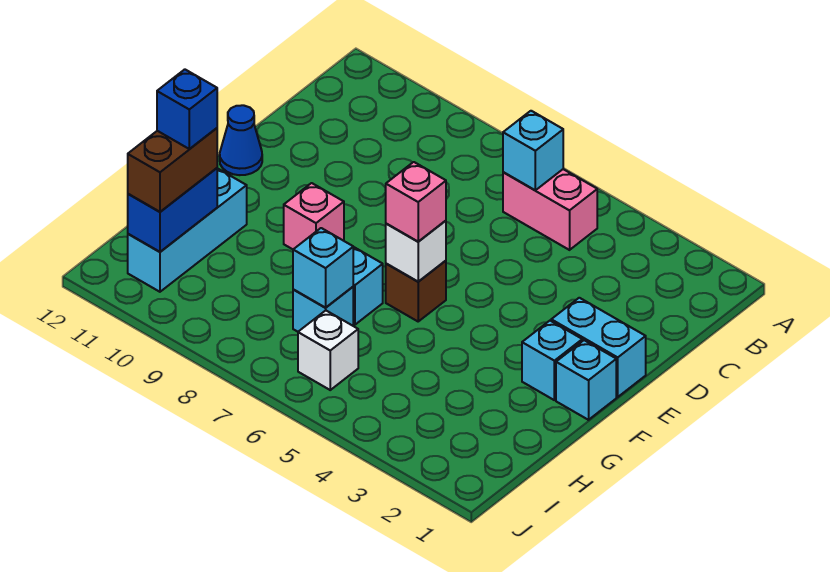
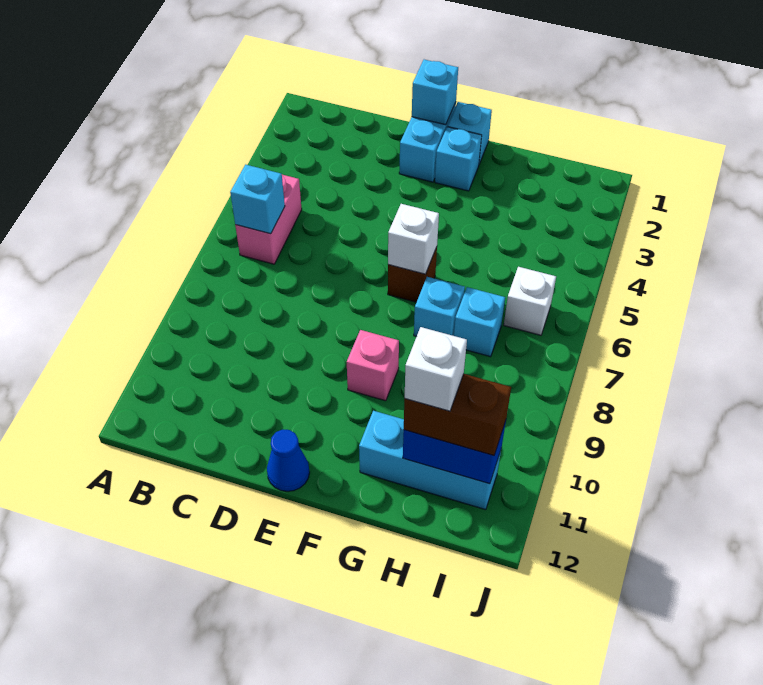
pink brick F6 level 3 -> none
cyan brick H7 level 2 -> cyan brick E1 level 2
blue brick H11 level 4 -> white brick H11 level 4

